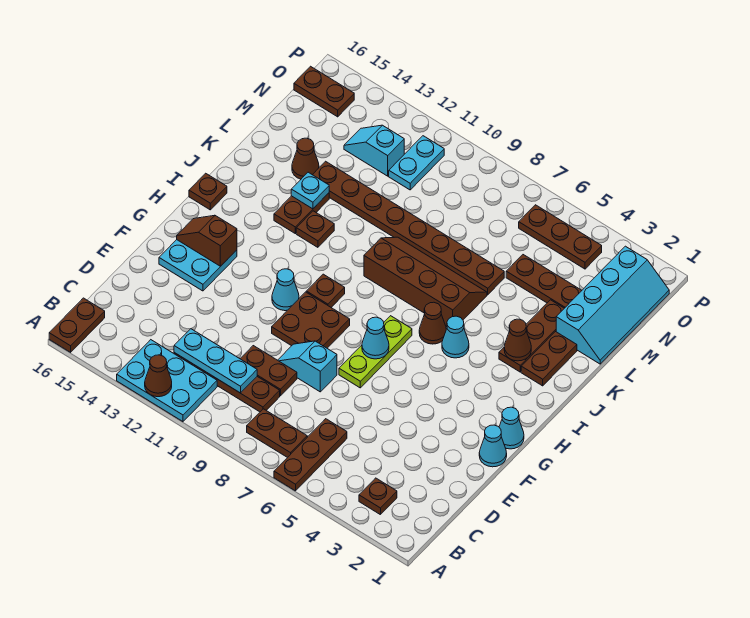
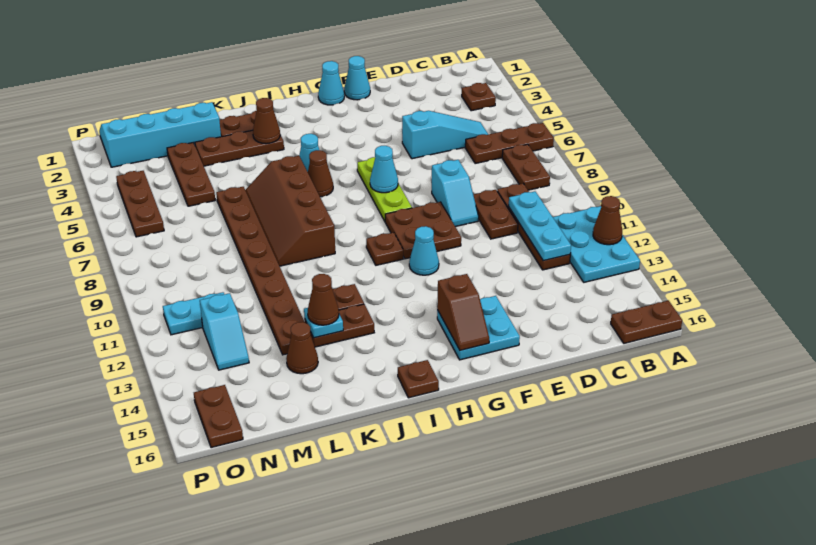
none -> cyan slope C5:E5 level 1 top E
lime plate F7:H7 level 1 -> lime plate G6:G8 level 1
none -> brown cone K13 level 3

